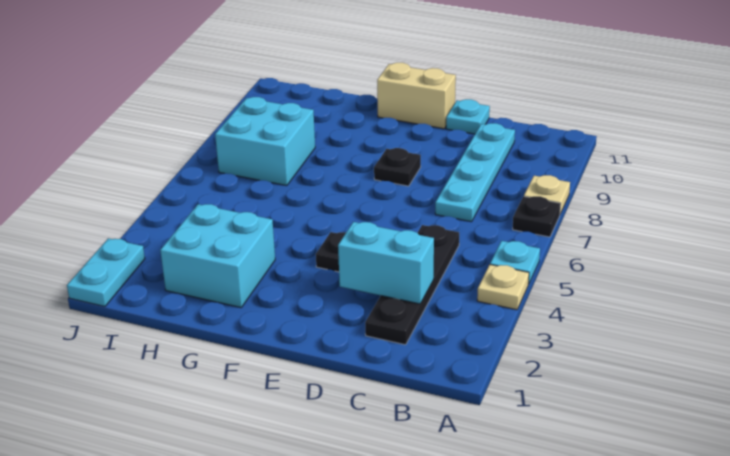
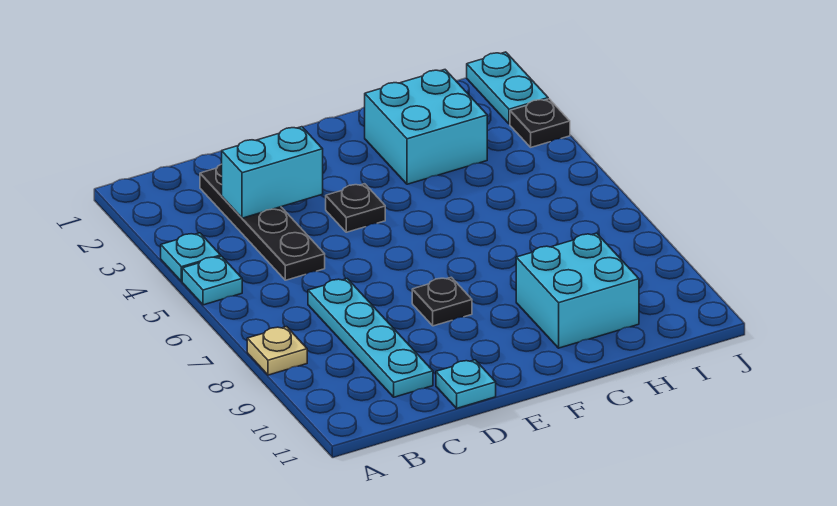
tan plate A4 level 1 -> cyan plate A4 level 1
black plate A7 level 1 -> black plate J3 level 1
tan brick E11:F11 level 1 -> none
cyan brick H7:I8 level 1 -> cyan brick G9:H10 level 1

